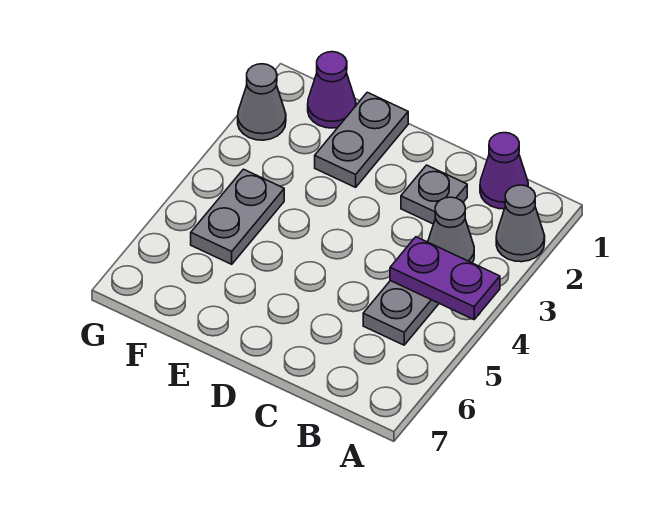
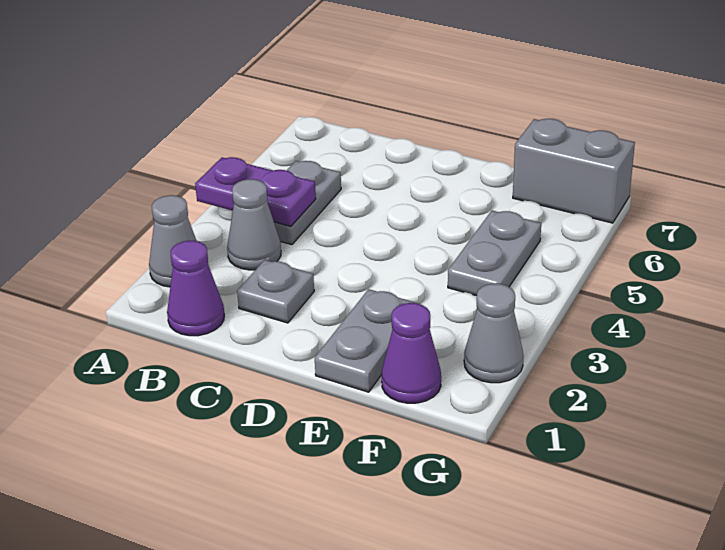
none -> grey brick F7:G7 level 1

